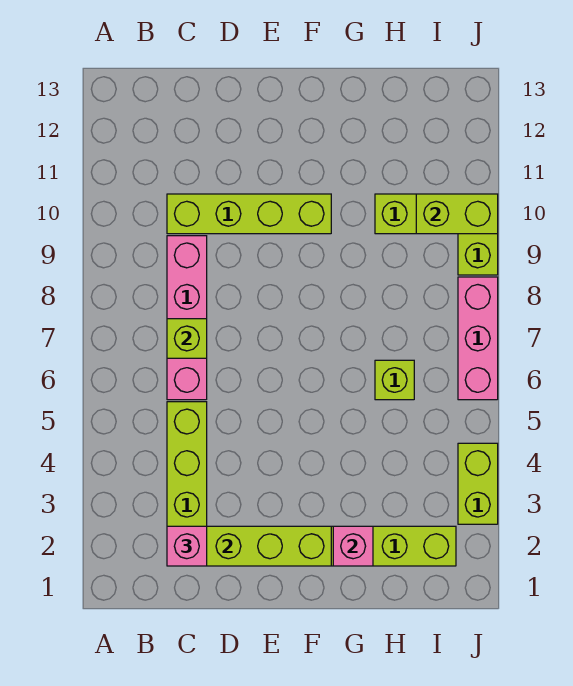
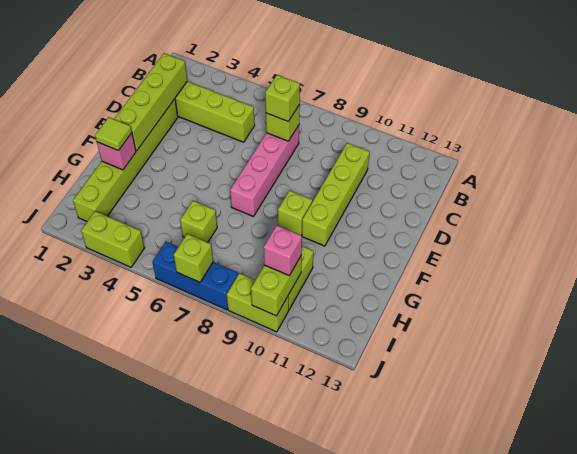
pink brick C2 level 3 -> pink brick I10 level 3
pink brick C6:C9 level 1 -> pink brick C7:F7 level 1
none -> lime brick C7 level 3
none -> lime brick F9 level 1
none -> lime tile G2 level 3
pink brick J6:J8 level 1 -> blue brick J6:J8 level 1
none -> lime brick J7 level 2

